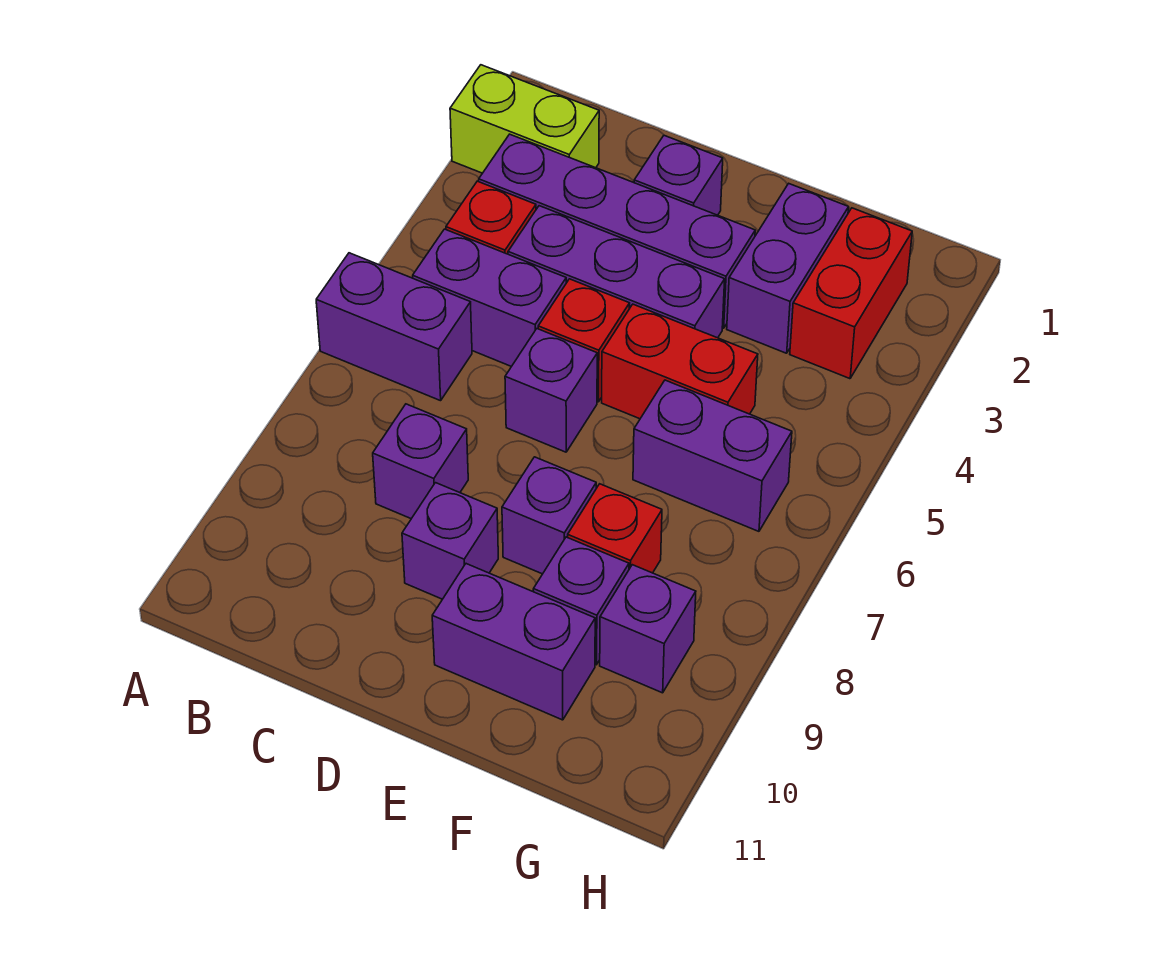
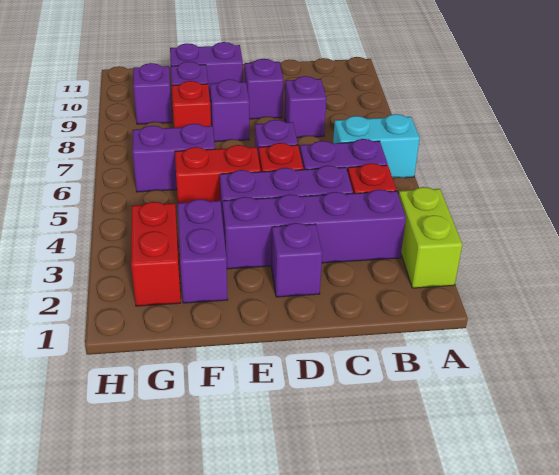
lime brick A2:B2 level 1 -> lime brick A2:A3 level 1
purple brick A6:B6 level 1 -> cyan brick A6:B6 level 1

